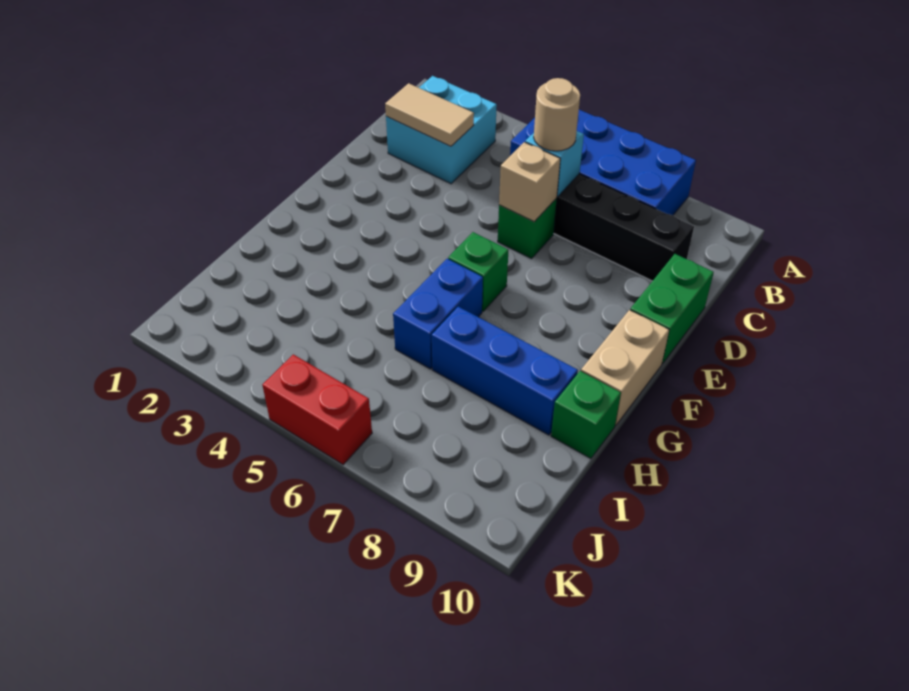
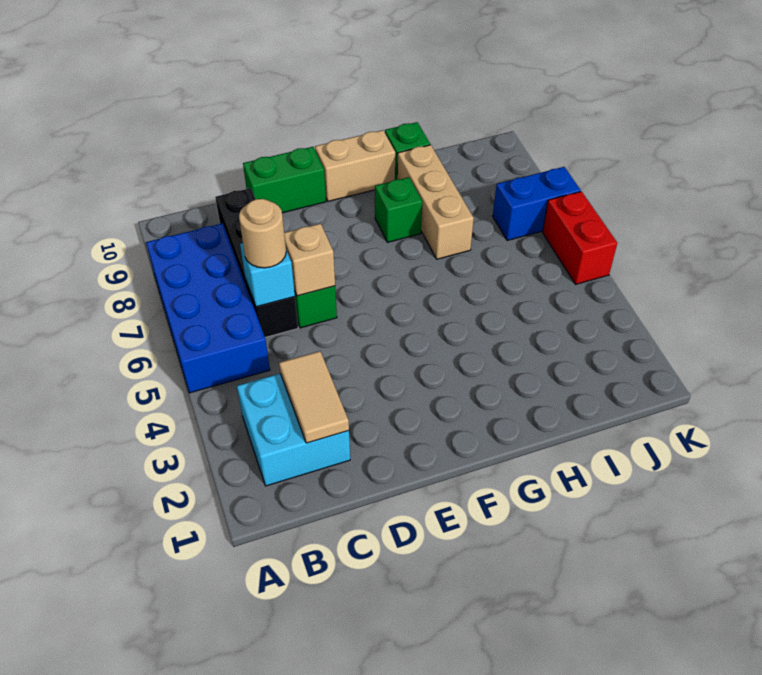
green brick F6 level 1 -> green brick G8 level 1
blue brick G6:H6 level 1 -> blue brick J7:K7 level 1
blue brick H7:H9 level 1 -> tan brick H7:H9 level 1

